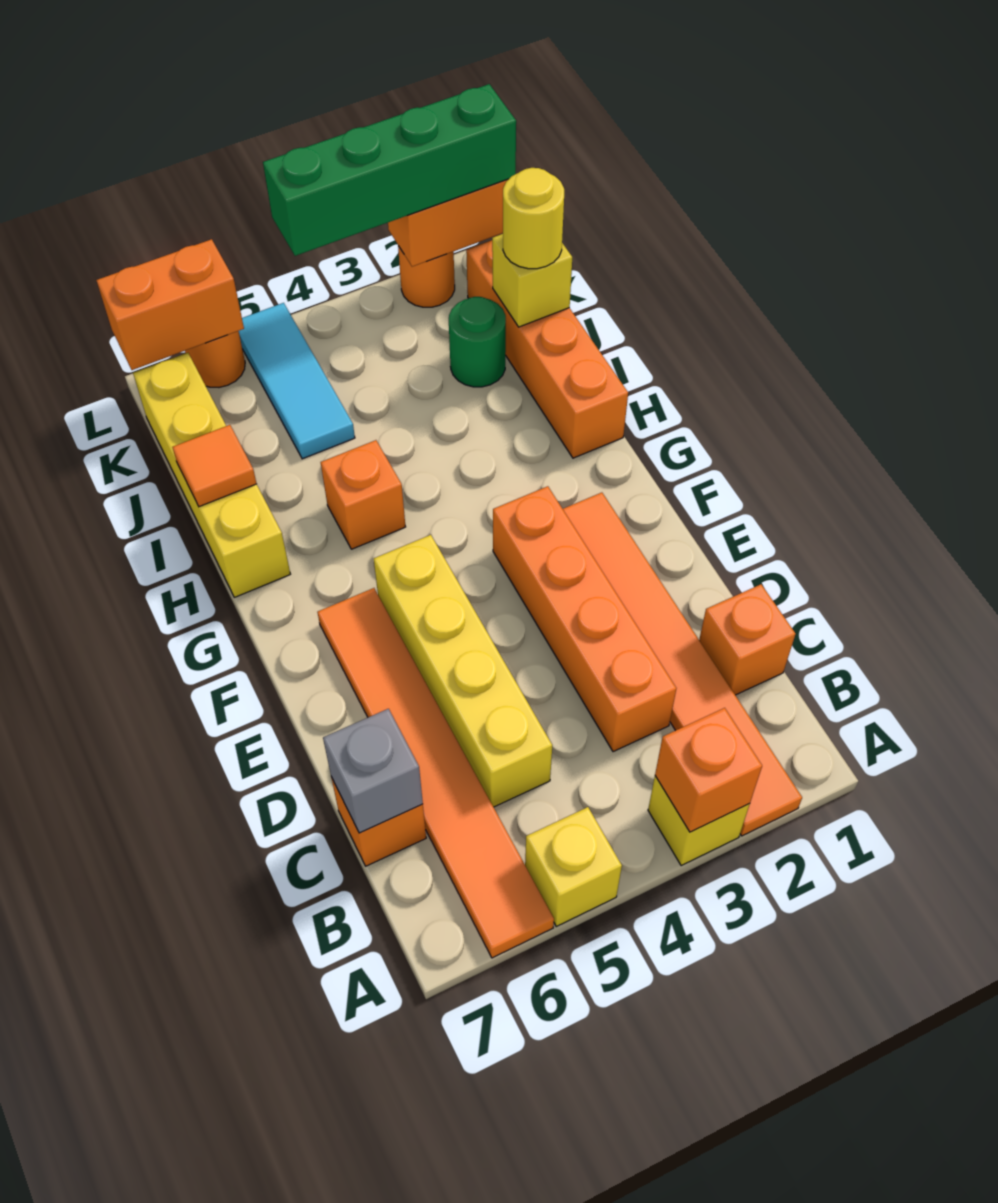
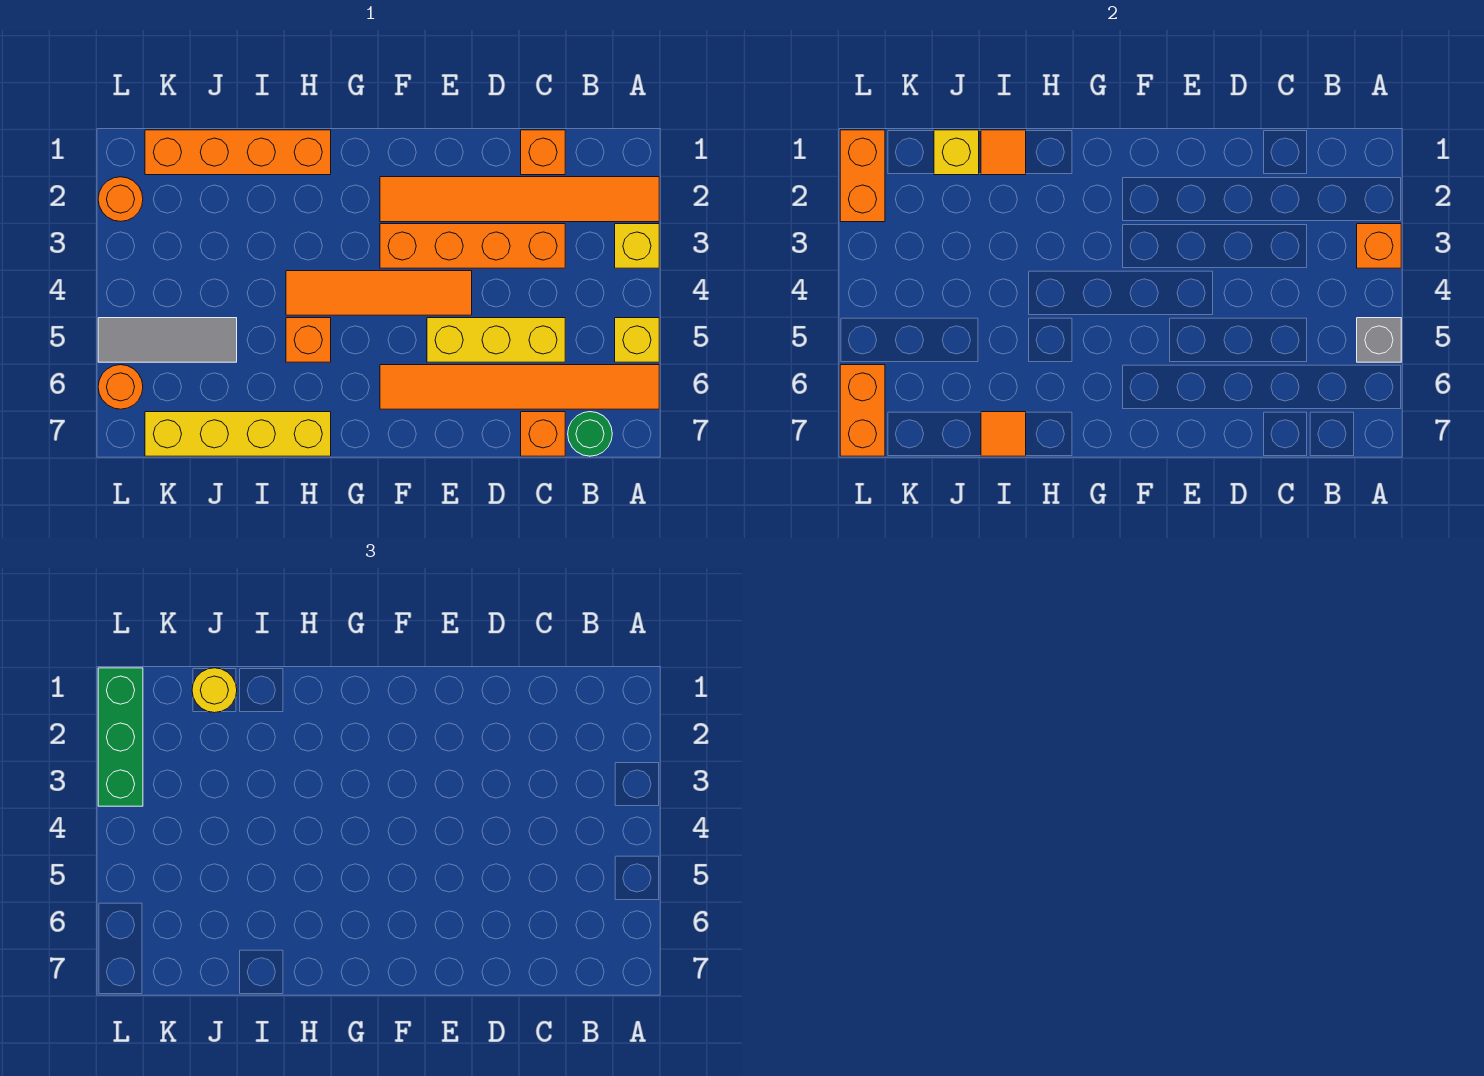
yellow brick C5:F5 level 1 -> yellow brick C5:E5 level 1
grey brick C7 level 2 -> grey brick A5 level 2
none -> orange tile E4:H4 level 1
none -> orange tile I1 level 2
green round brick J2 level 1 -> green round brick B7 level 1
cyan tile J5:L5 level 1 -> grey tile J5:L5 level 1
green brick L1:L4 level 3 -> green brick L1:L3 level 3

